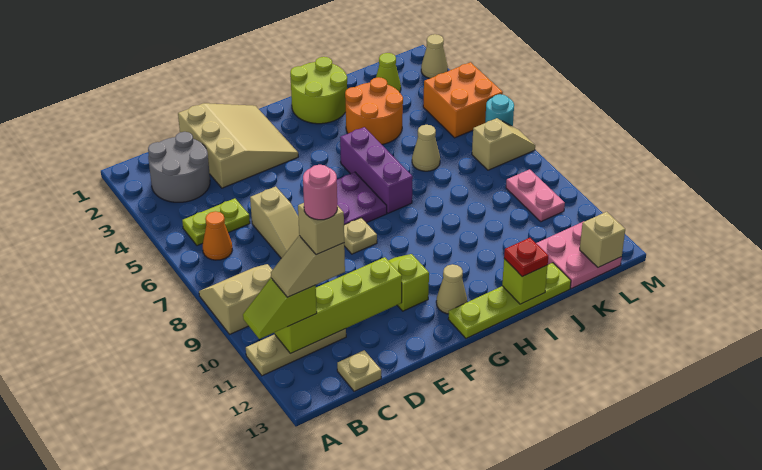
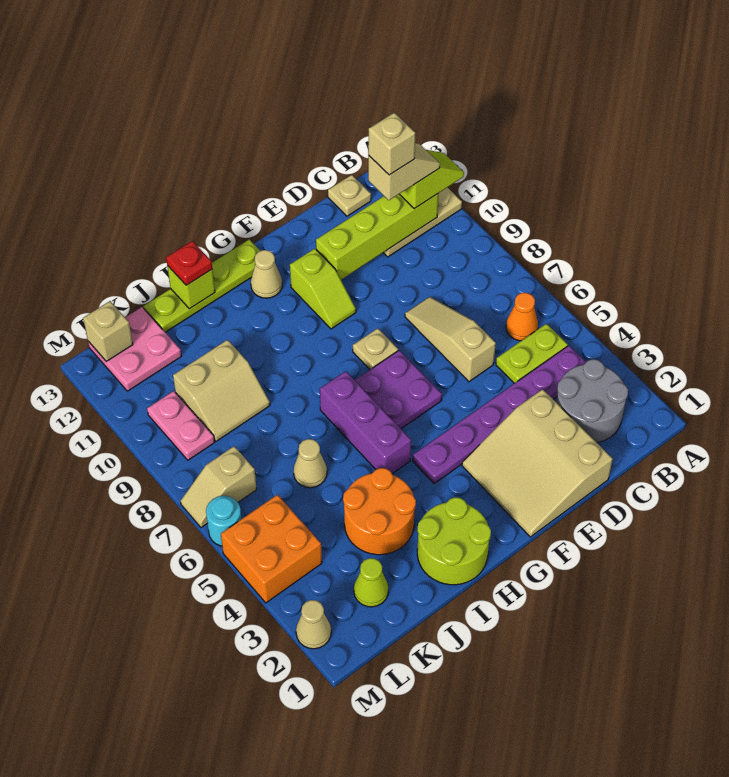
tan slope A8:B9 level 1 top 9 -> tan slope J9:K10 level 1 top 10
none -> purple plate B4:G4 level 1
pink round brick C11 level 6 -> none

